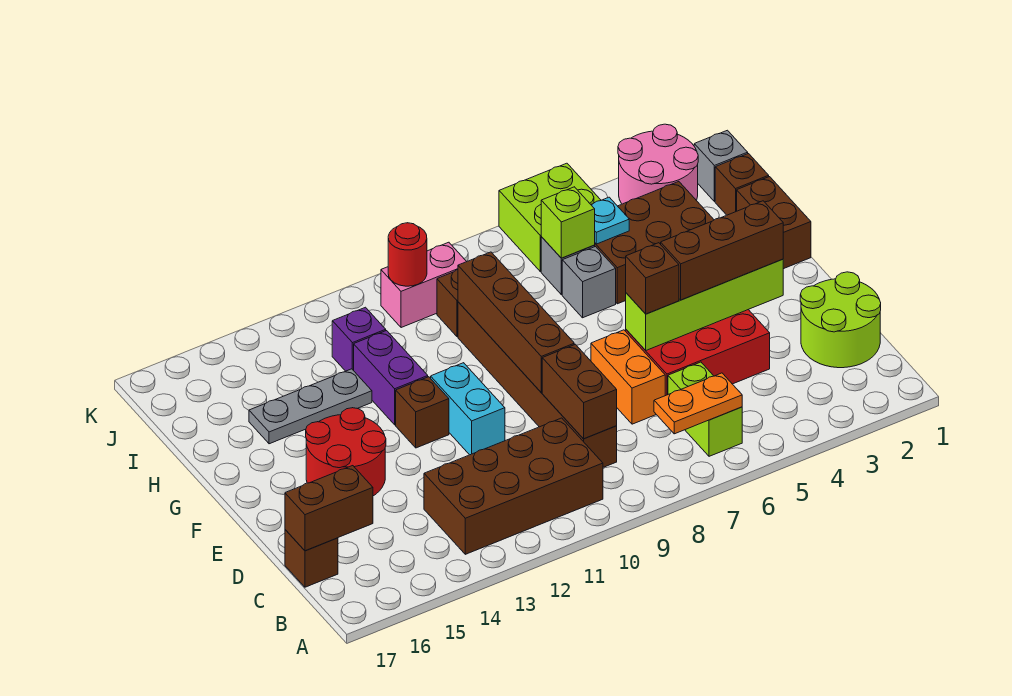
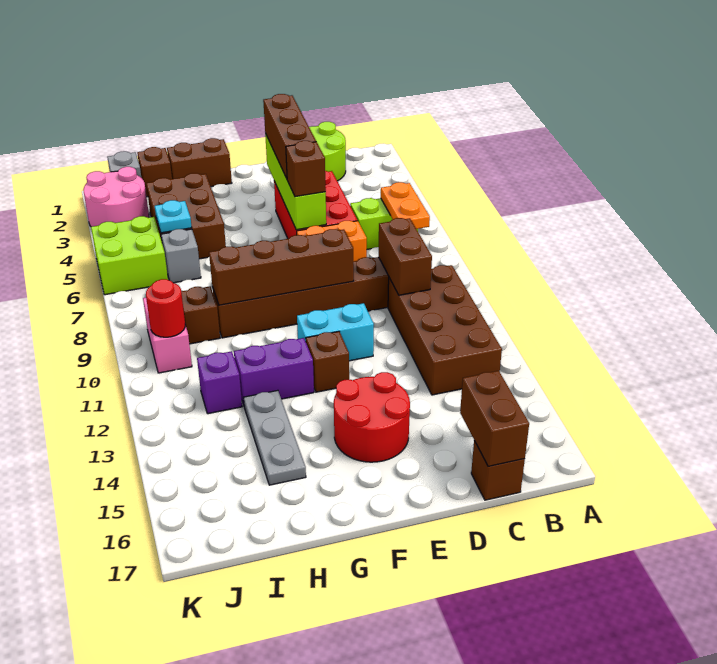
brown brick C9:D9 level 2 -> brown brick C9:C10 level 2
grey brick H6 level 1 -> none
lime brick I6 level 2 -> none

